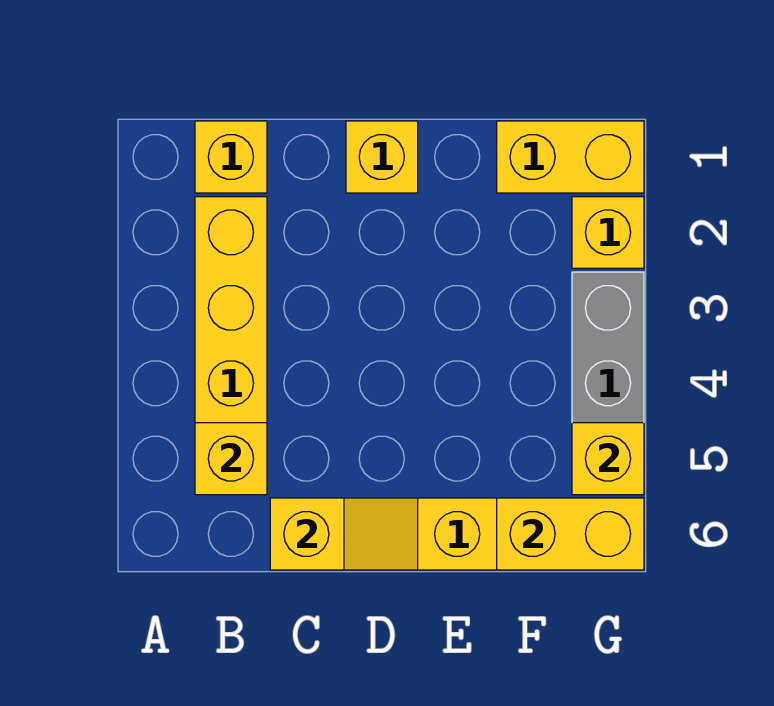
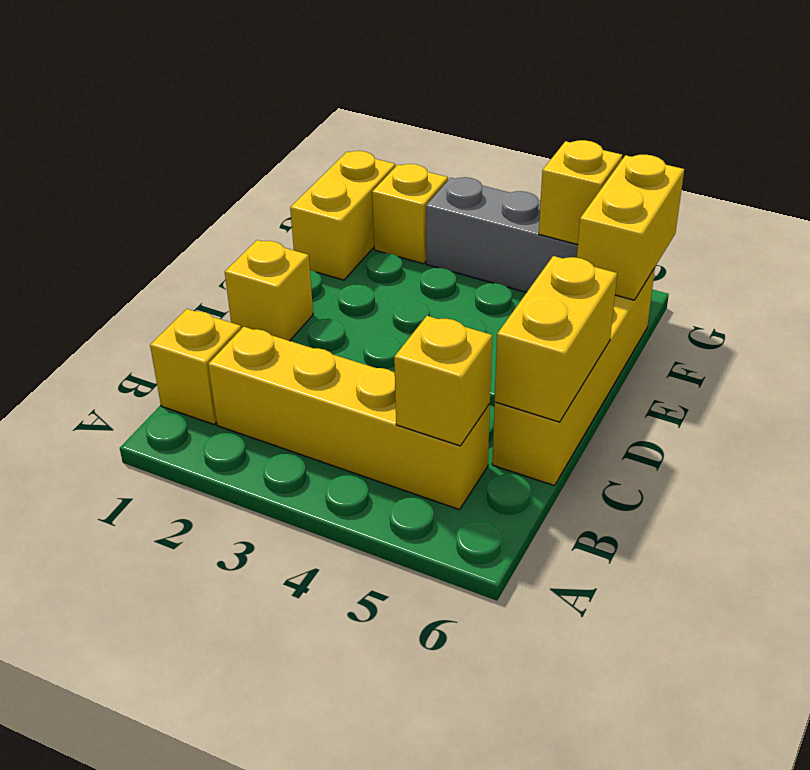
yellow slope C6:D6 level 2 top C -> yellow brick C6:D6 level 2

